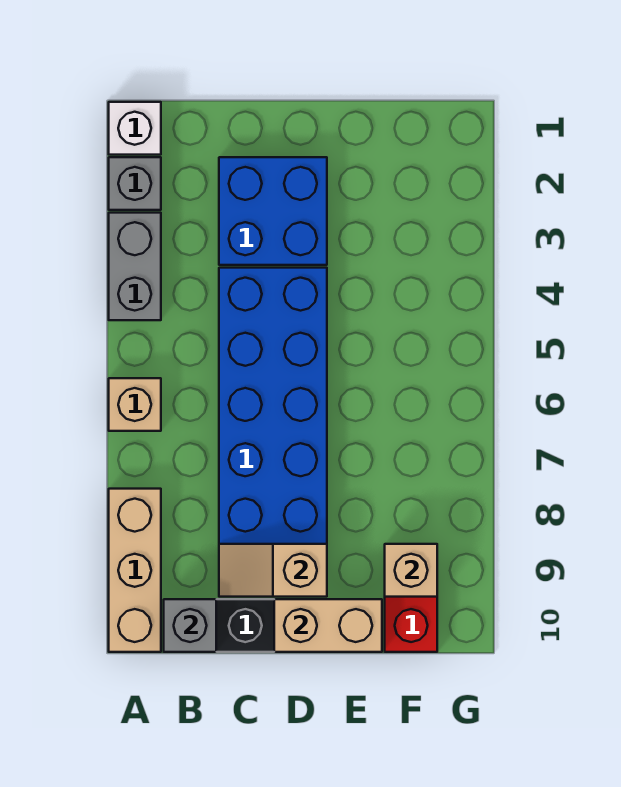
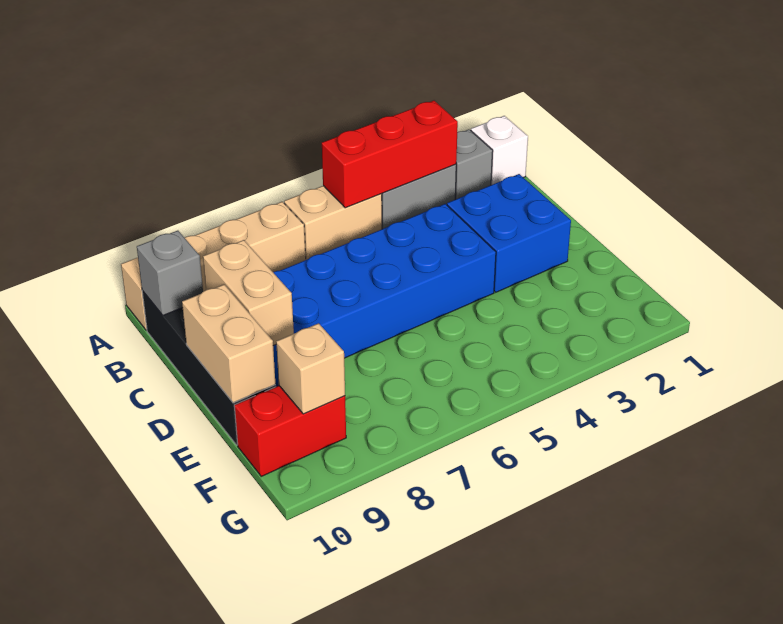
none -> red brick A3:A5 level 2
tan brick A6 level 1 -> tan brick A5:A6 level 1
tan brick A8:A10 level 1 -> tan brick A7:A10 level 1
tan slope C9:D9 level 2 top D -> tan brick C9:D9 level 2

